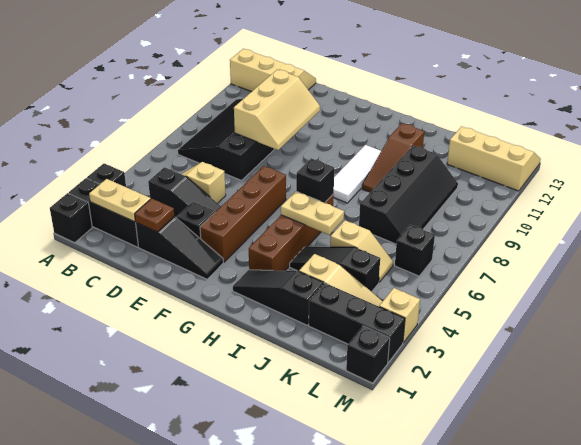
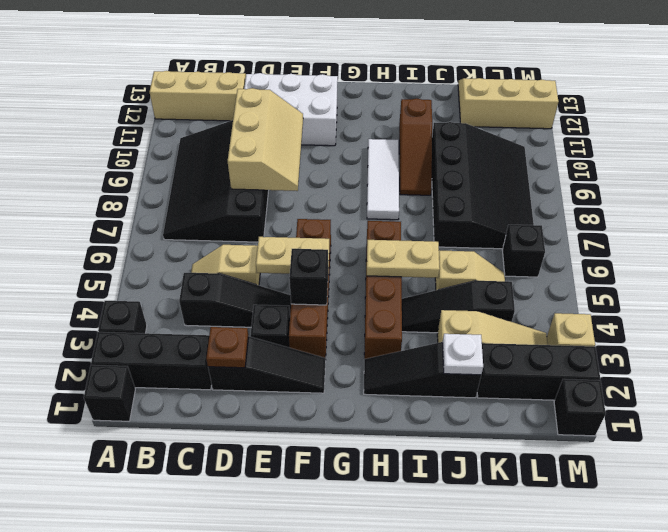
tan plate B2:C2 level 2 -> tan plate E5:F5 level 2
none -> white brick D11:F12 level 1
black brick H6 level 2 -> black brick F4 level 2
none -> white plate J2 level 2
black slope J7:K10 level 1 top J -> black slope J7:L10 level 1 top J

